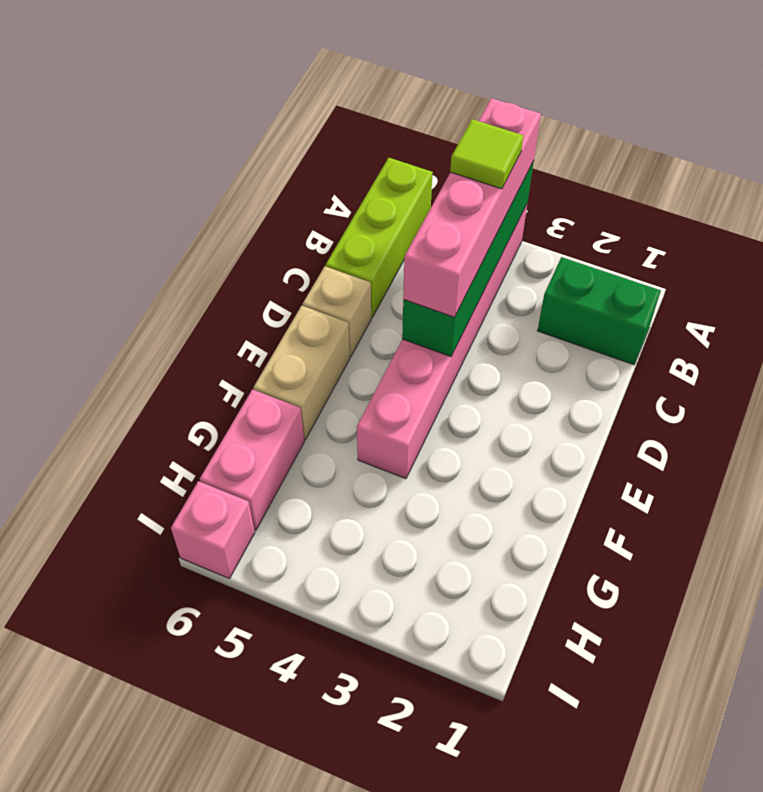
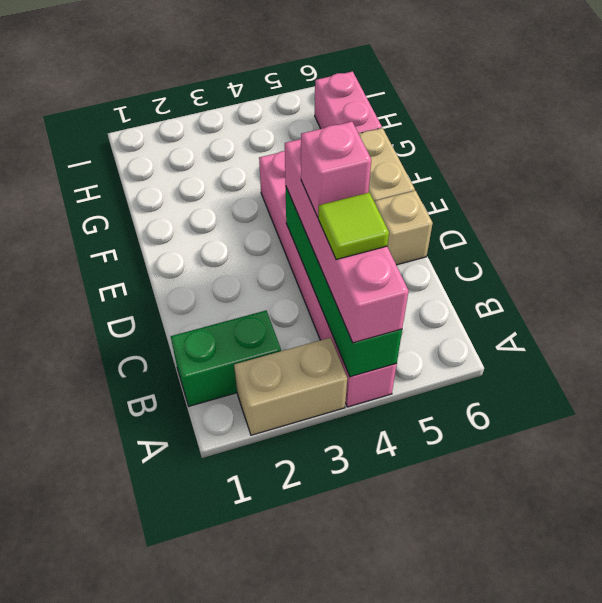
none -> tan brick A2:A3 level 1
lime brick A6:C6 level 1 -> none
pink brick I6 level 1 -> pink brick C4 level 4

